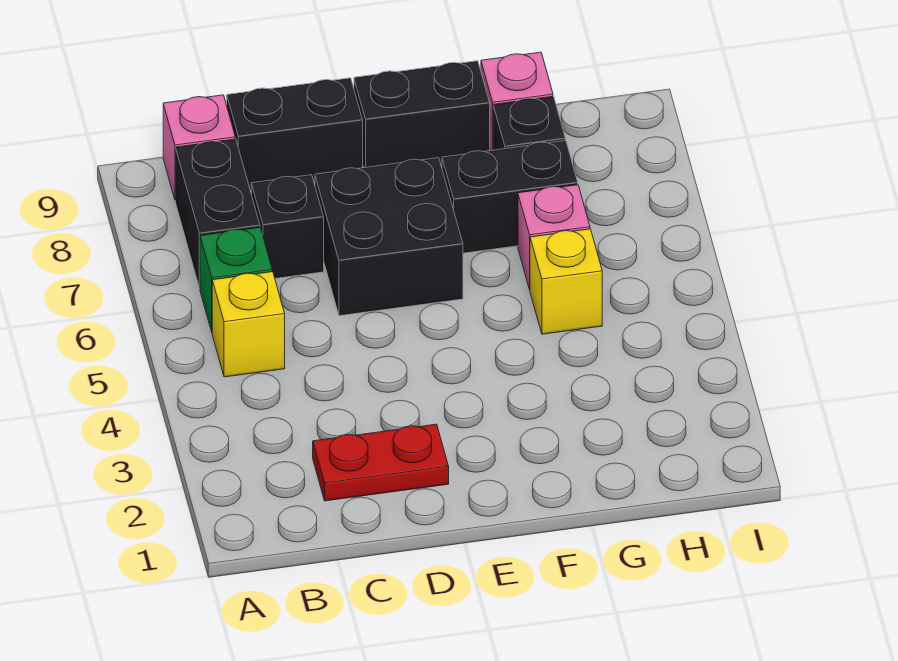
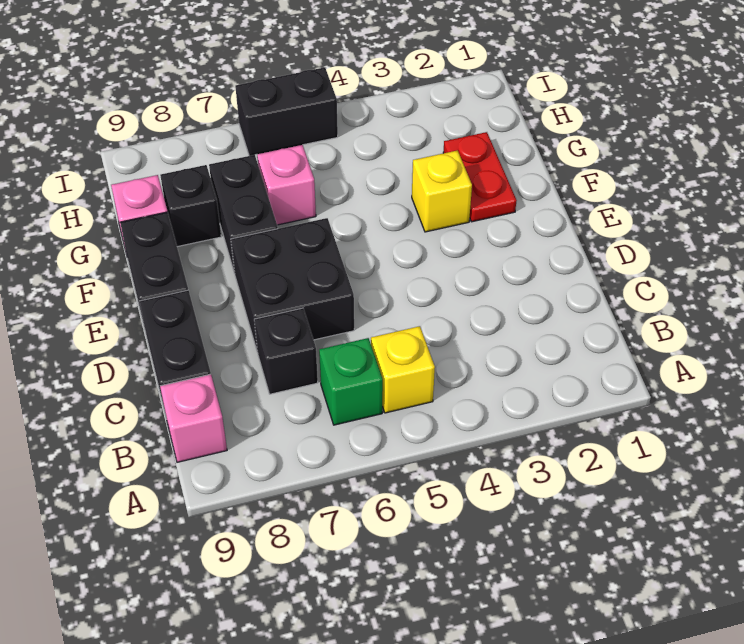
black brick B7:B8 level 1 -> black brick I5:I6 level 1
red plate C2:D2 level 1 -> red plate F2:G2 level 1
yellow brick G5 level 1 -> yellow brick F3 level 1

